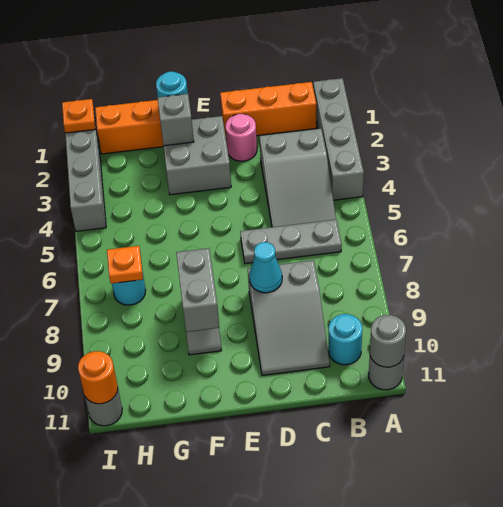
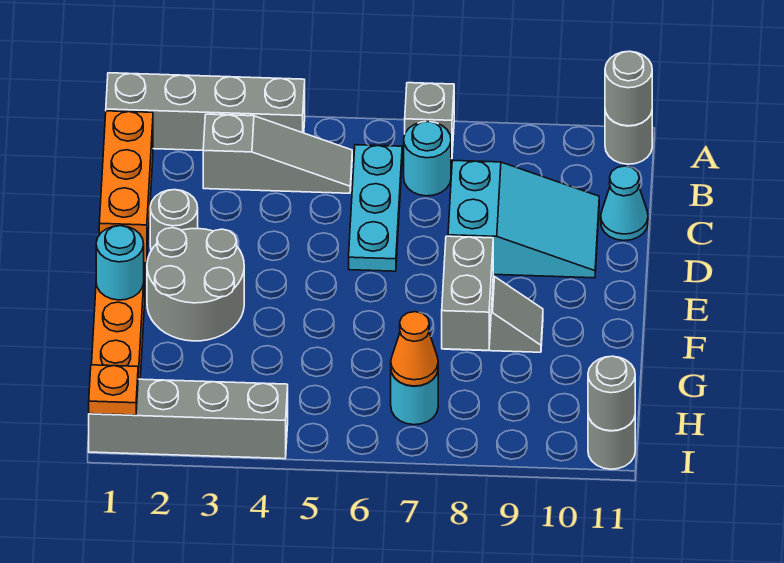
grey slope B3:C5 level 1 top 3 -> grey slope B3:B5 level 1 top 3
grey plate B6:D6 level 1 -> cyan plate B6:D6 level 1
cyan round brick B10 level 1 -> cyan round brick B7 level 1
grey slope C8:D10 level 1 top 8 -> cyan slope C8:D10 level 1 top 8
pink round brick D2 level 1 -> grey round brick D2 level 1
cyan cone D8 level 2 -> cyan cone C11 level 1
grey brick E2:F3 level 1 -> grey round brick E2:F3 level 1
grey brick F2 level 2 -> grey brick A7 level 1
grey brick F8:F9 level 2 -> grey brick F8:G8 level 2
orange plate H7 level 2 -> orange cone H7 level 2
orange round brick I11 level 2 -> grey round brick I11 level 2

